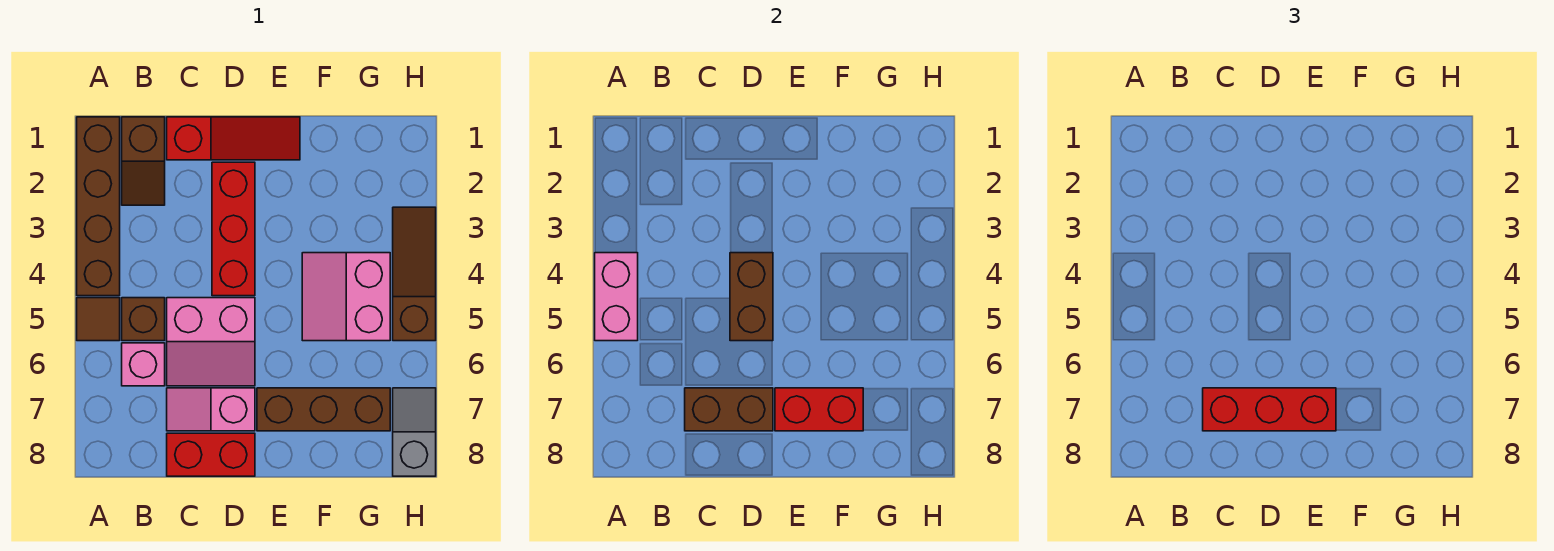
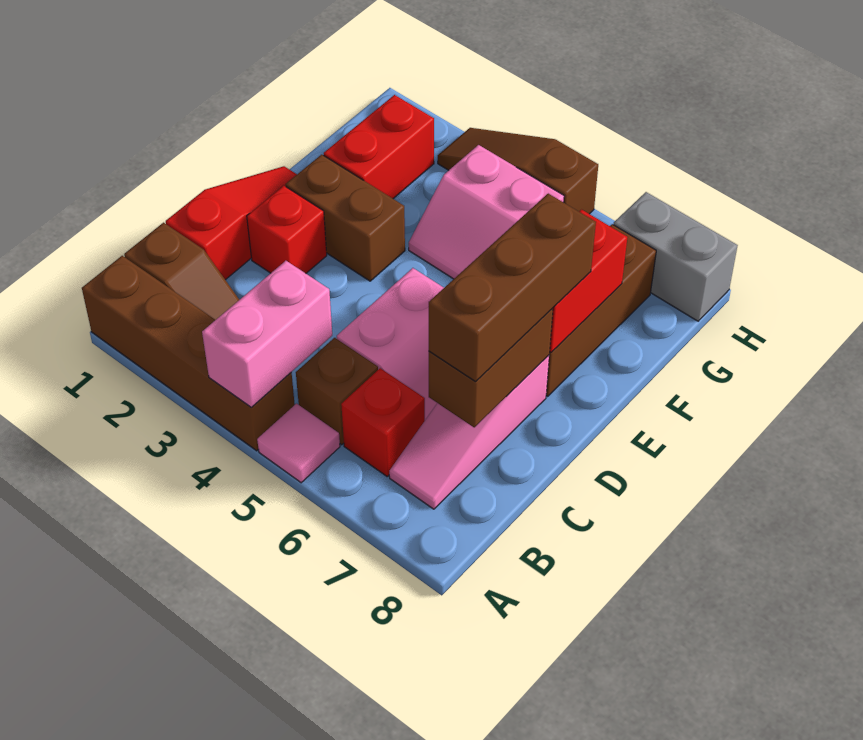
pink brick A4:A5 level 2 -> pink brick A4:B4 level 2
brown tile A5 level 1 -> pink tile A5 level 1
pink brick B6 level 1 -> red brick B6 level 1
pink slope C7:D7 level 1 top D -> pink slope B7:D7 level 1 top D
red brick C7:E7 level 3 -> brown brick C7:E7 level 3
red brick C8:D8 level 1 -> red brick F2:G2 level 1
red brick D2:D4 level 1 -> red brick D2 level 1
brown brick D4:D5 level 2 -> brown brick E2:E3 level 1
grey slope H7:H8 level 1 top 8 -> grey brick H7:H8 level 1

